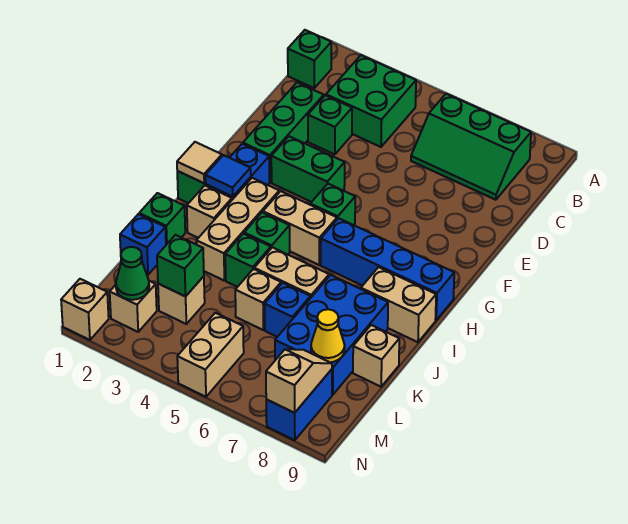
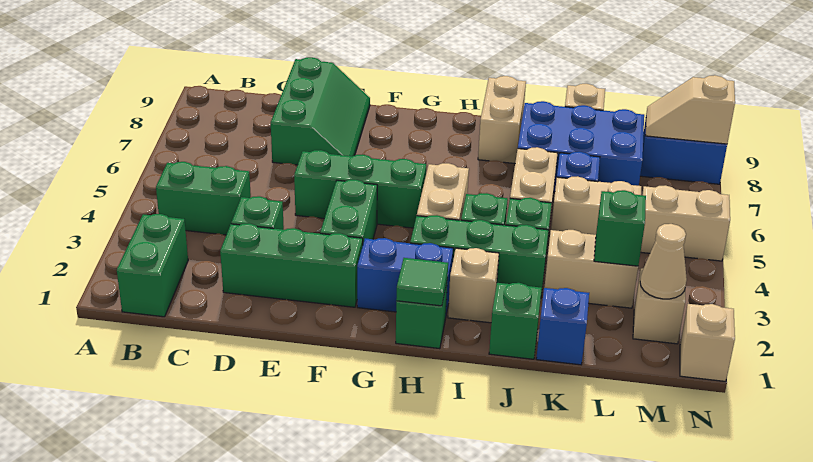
green brick B1 level 1 -> green brick B1:B2 level 1
green brick B3:C4 level 1 -> green brick B4:C4 level 1
green slope B6:C8 level 1 top B -> green slope D7:E9 level 1 top D
green brick G5 level 1 -> green brick E5:G5 level 1
tan tile H1 level 2 -> green tile H1 level 2
blue tile H2 level 2 -> none
tan brick H3:J3 level 1 -> green brick H3:J3 level 1
blue brick H6:H9 level 1 -> none
tan brick K5 level 1 -> tan brick K5:L5 level 1
tan brick L3 level 1 -> tan brick K3:L3 level 1
yellow cone L8 level 2 -> none
green cone M2 level 2 -> tan cone M2 level 2

